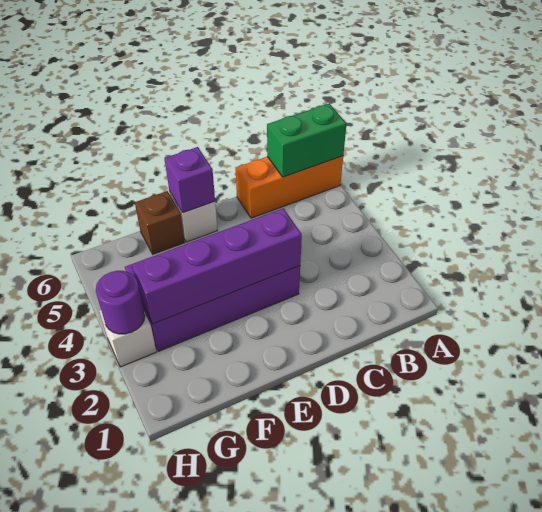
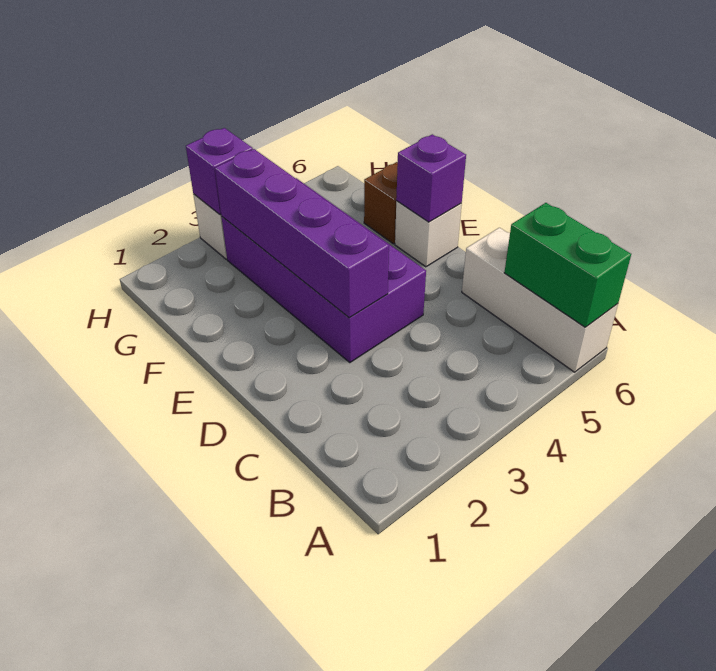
orange brick A6:C6 level 1 -> white brick A6:C6 level 1
purple round brick H3 level 2 -> purple brick H3 level 2

